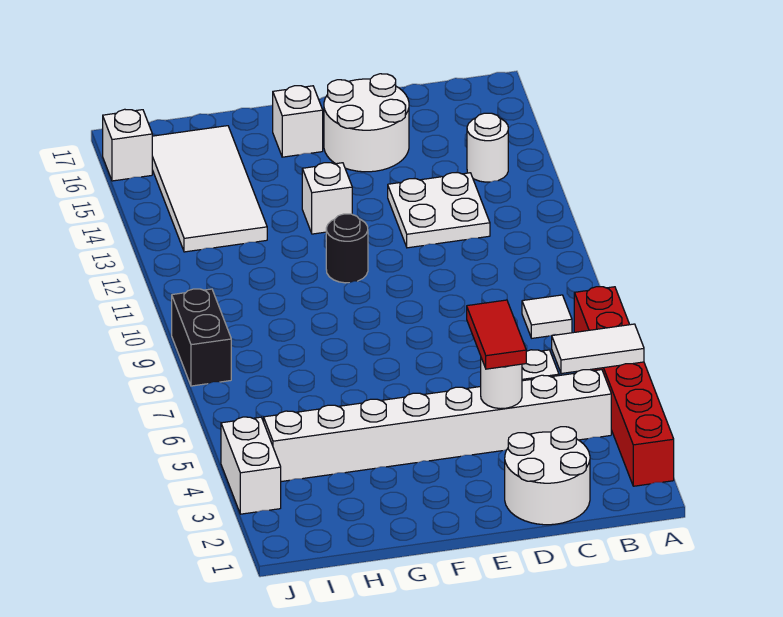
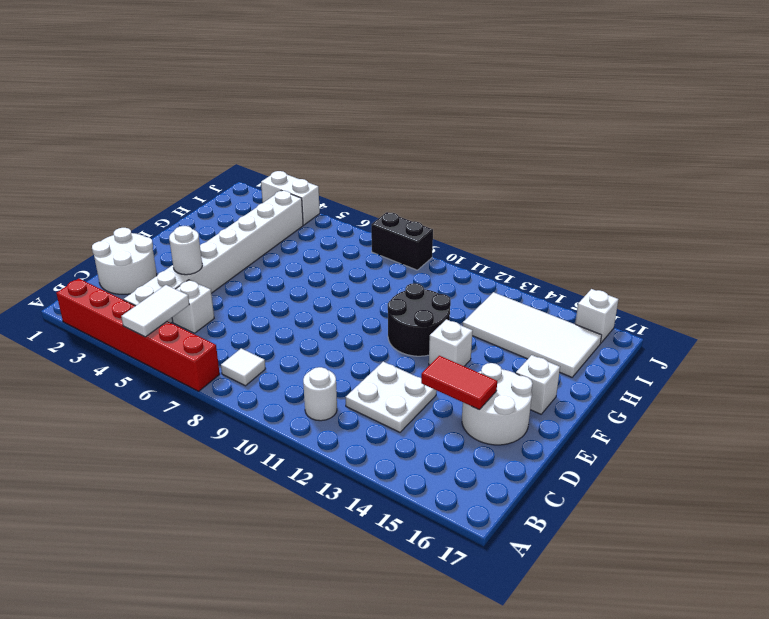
white round brick B14 level 1 -> white round brick B11 level 1
red tile D4:D5 level 3 -> red tile D14:D15 level 2
black round brick F11 level 1 -> black round brick F11:G12 level 1

